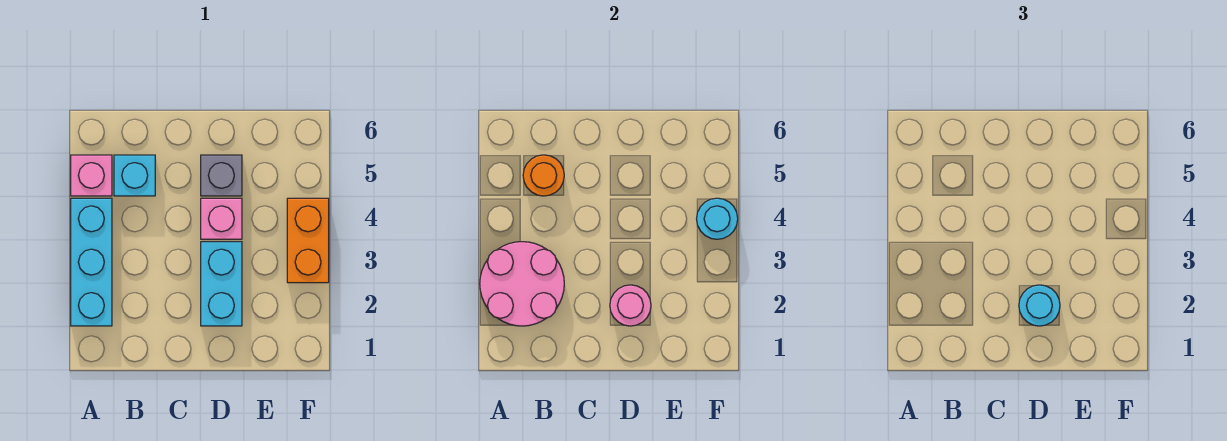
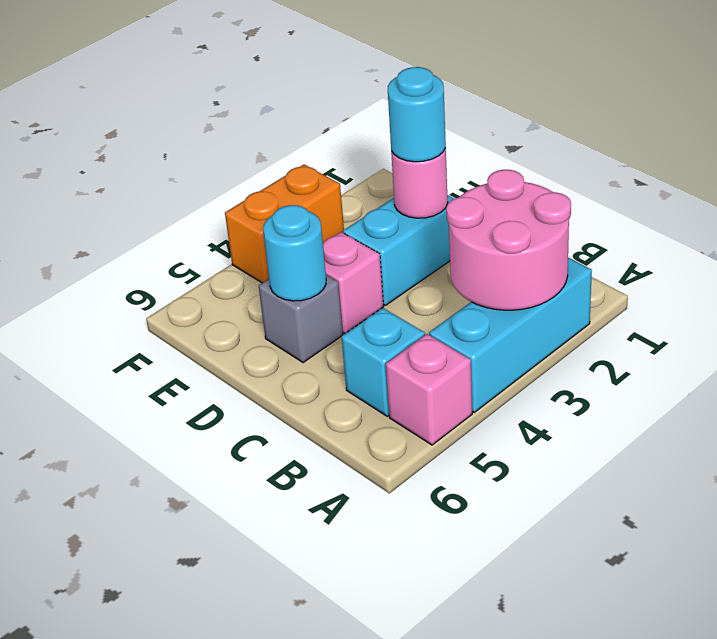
orange round brick B5 level 2 -> none
cyan round brick F4 level 2 -> cyan round brick D5 level 2

